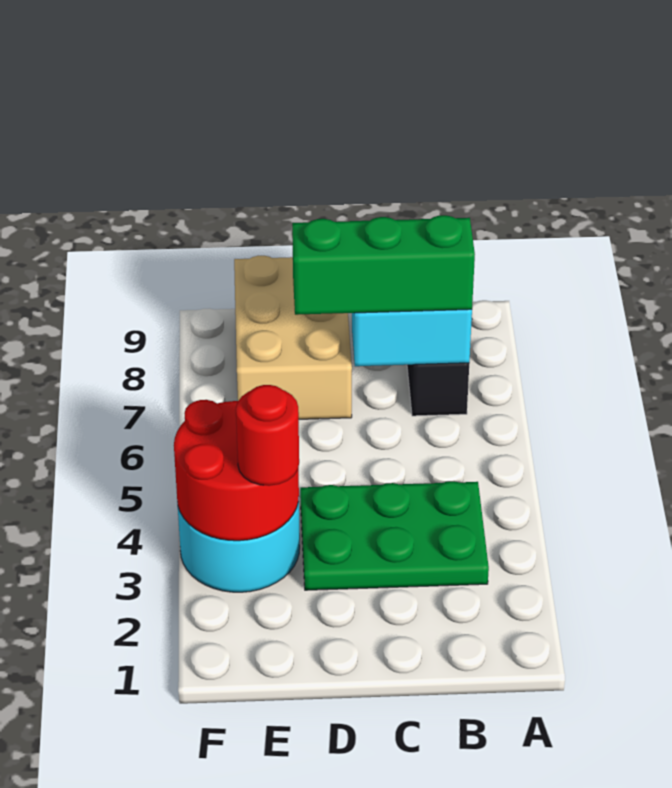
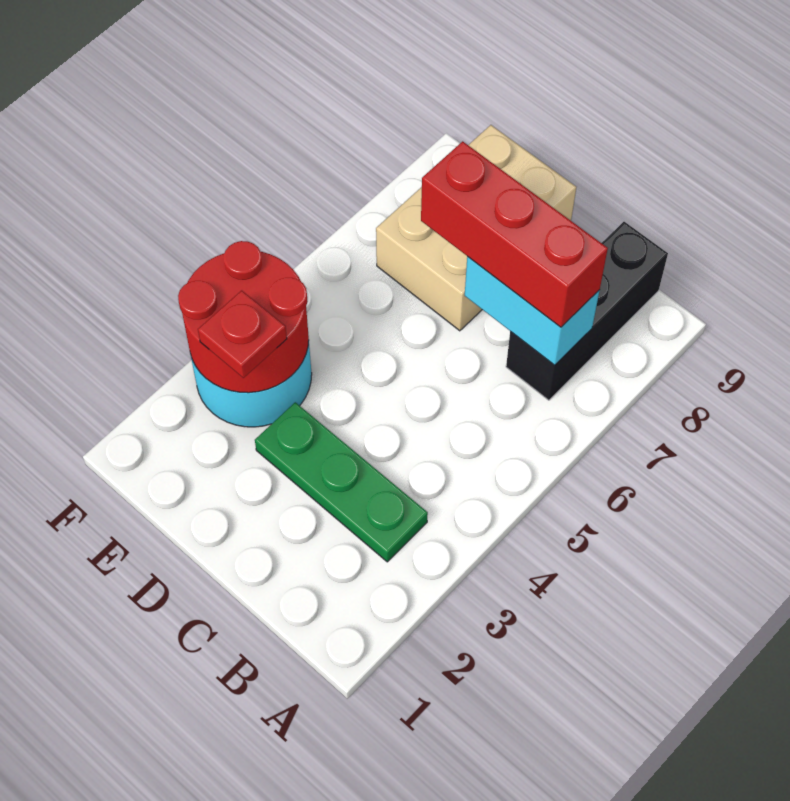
green plate B3:D4 level 1 -> green plate B3:D3 level 1
green brick B7:D7 level 3 -> red brick B7:D7 level 3
red round brick E3 level 3 -> red plate E3 level 3

